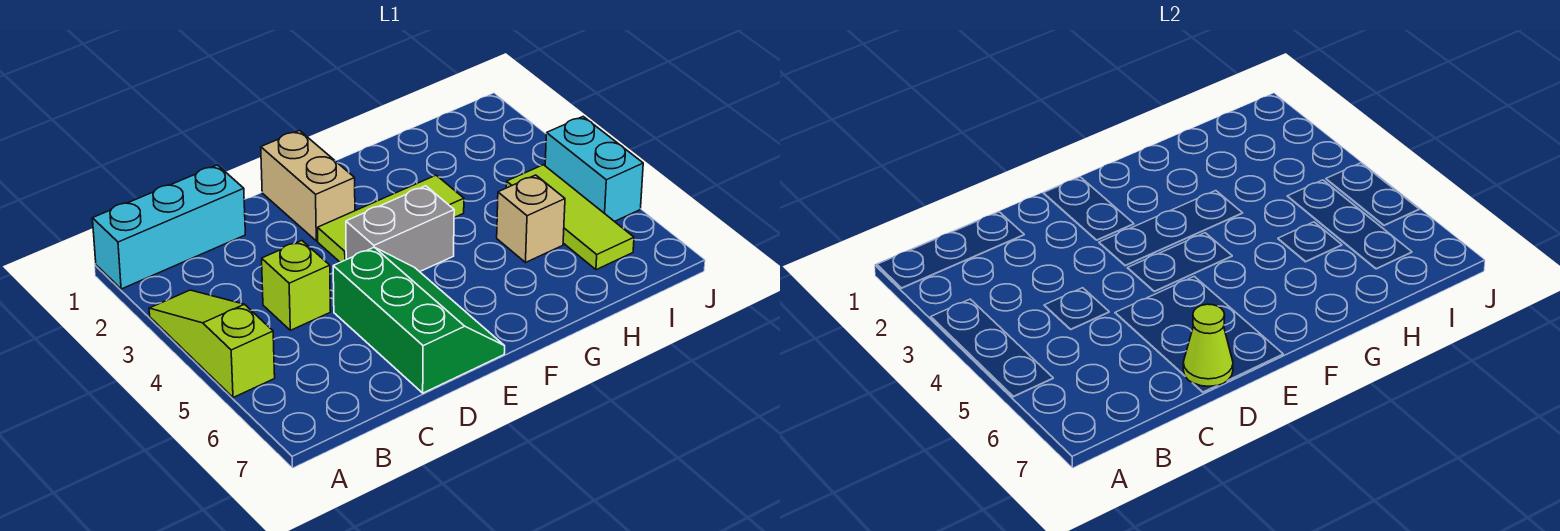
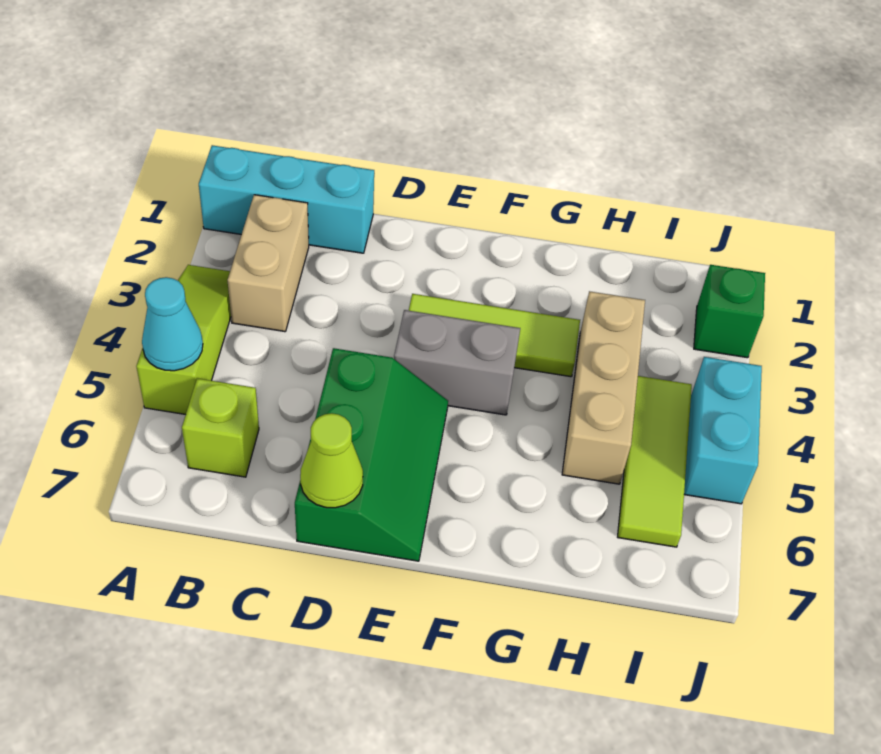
none -> cyan cone A5 level 2
lime brick C4 level 1 -> lime brick B6 level 1
tan brick E1:E2 level 1 -> tan brick B2:B3 level 1
tan brick H5 level 1 -> tan brick H3:H5 level 1
none -> green brick J2 level 1

